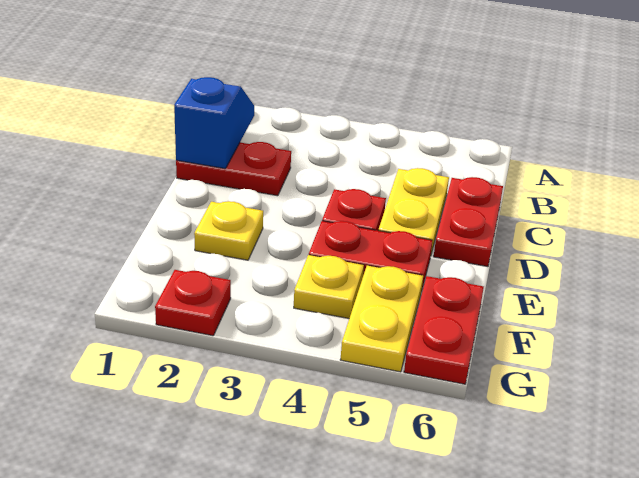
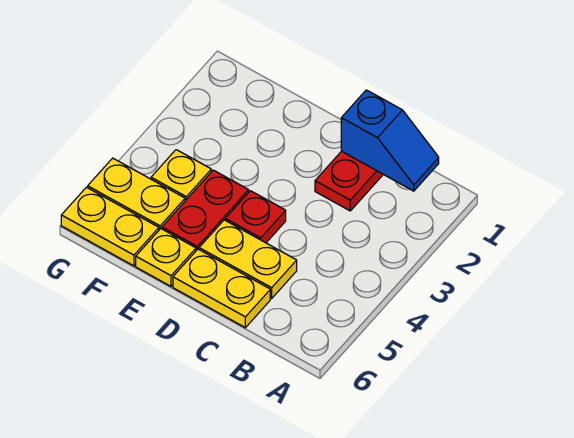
red plate C6:D6 level 1 -> yellow plate C6:D6 level 1
yellow plate E2 level 1 -> yellow plate E6 level 1
red plate F6:G6 level 1 -> yellow plate F6:G6 level 1
red plate G2 level 1 -> none

